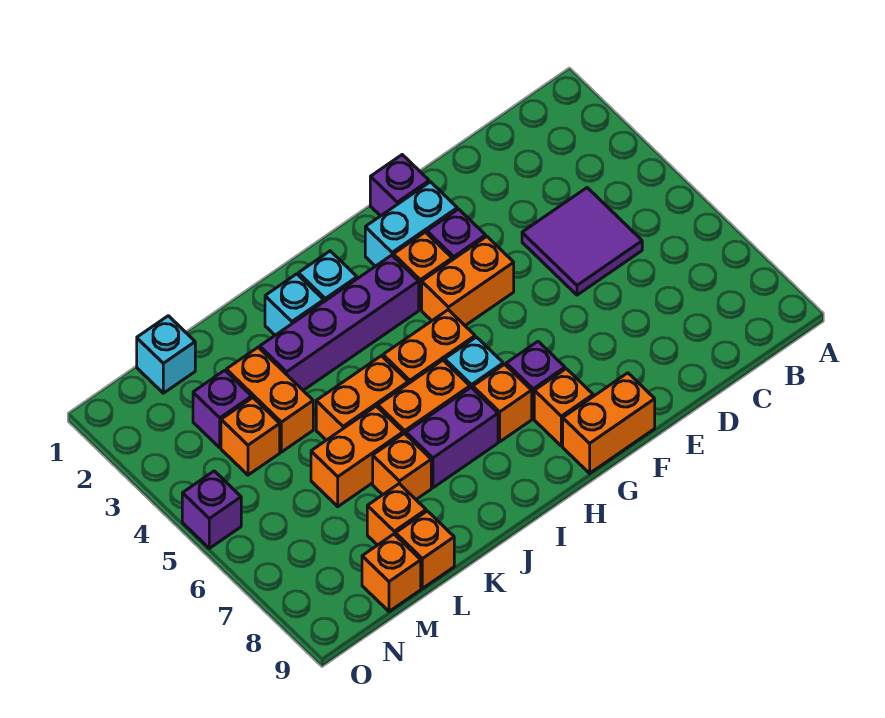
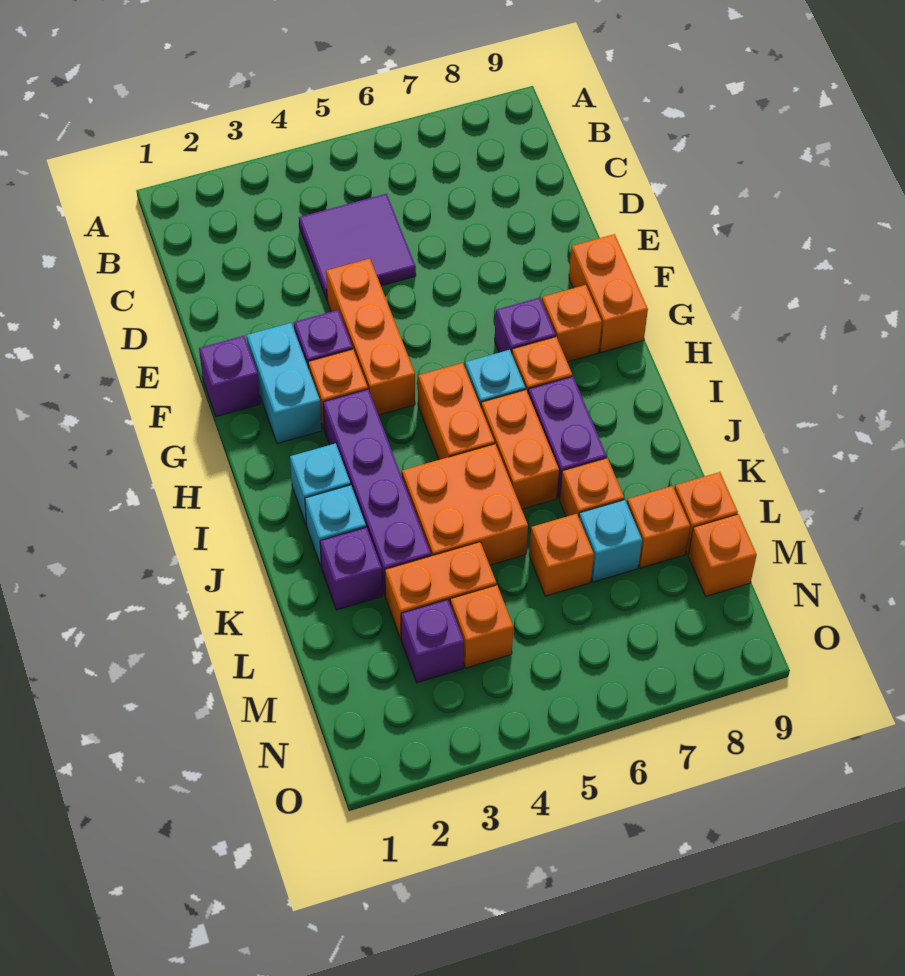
orange brick F4:G4 level 1 -> orange brick E4:G4 level 1
orange brick J5:K5 level 1 -> orange brick J4:K5 level 1
orange brick K6:L6 level 1 -> orange brick L6 level 1
cyan brick M1 level 1 -> cyan brick L7 level 1
purple brick O5 level 1 -> purple brick K2 level 1

